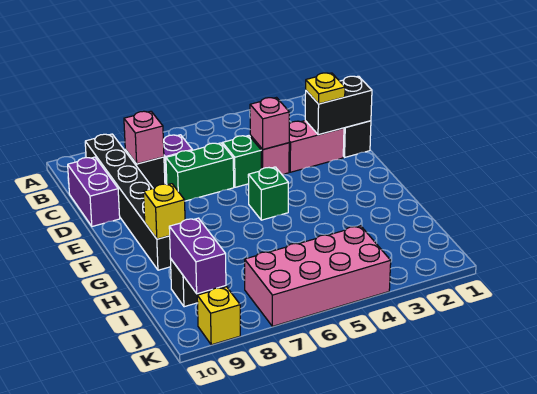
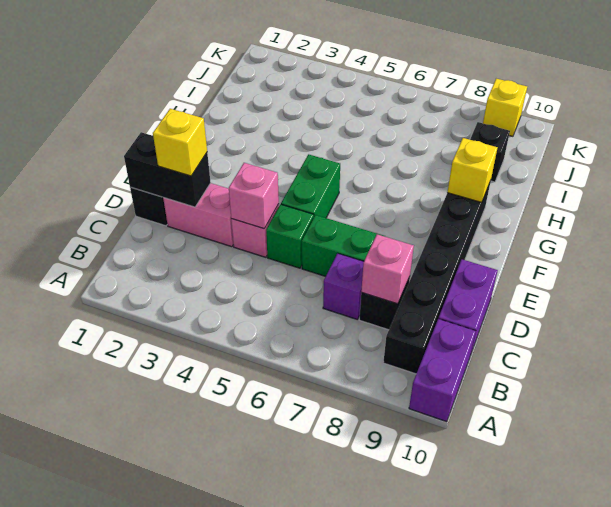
yellow plate D2 level 3 -> yellow brick D2 level 3
green brick F5 level 1 -> green brick E5:F5 level 1
purple brick I9:J9 level 2 -> purple brick A10:B10 level 1
pink brick J4:K7 level 1 -> none

